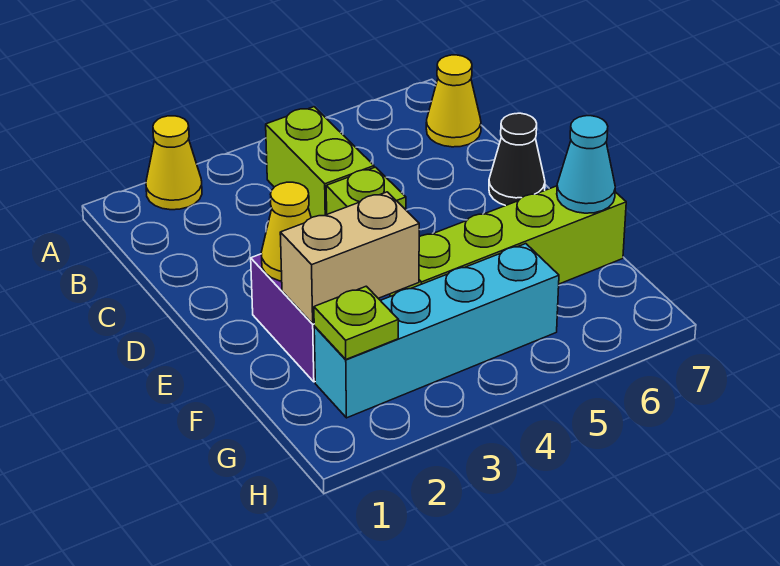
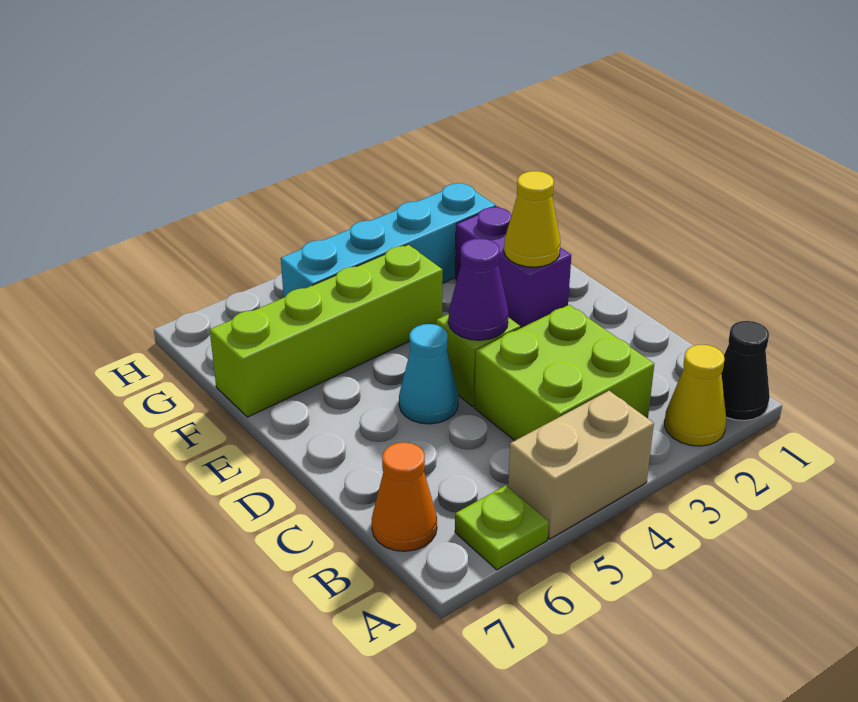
lime brick B4:C4 level 1 -> lime brick B3:C4 level 1
yellow cone B7 level 1 -> orange cone B7 level 1
none -> purple cone D4 level 2
black cone D7 level 1 -> black cone A1 level 1
tan brick F2:F3 level 2 -> tan brick A4:A5 level 1
cyan cone F7 level 2 -> cyan cone D5 level 1
lime plate G2 level 2 -> lime plate A6 level 1

